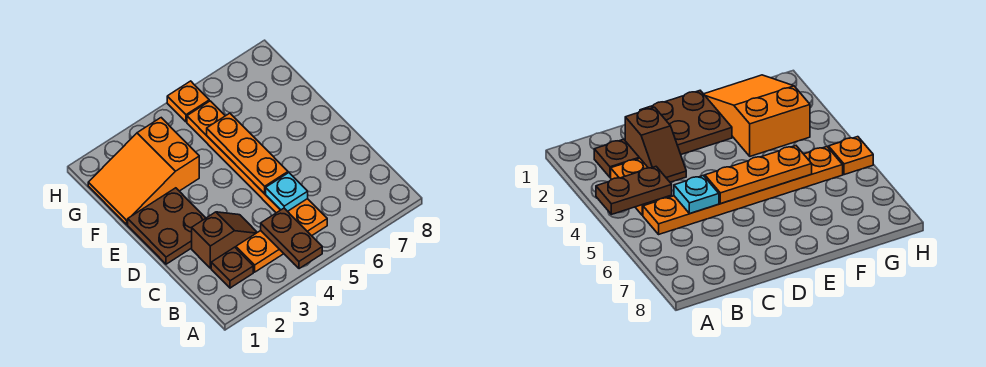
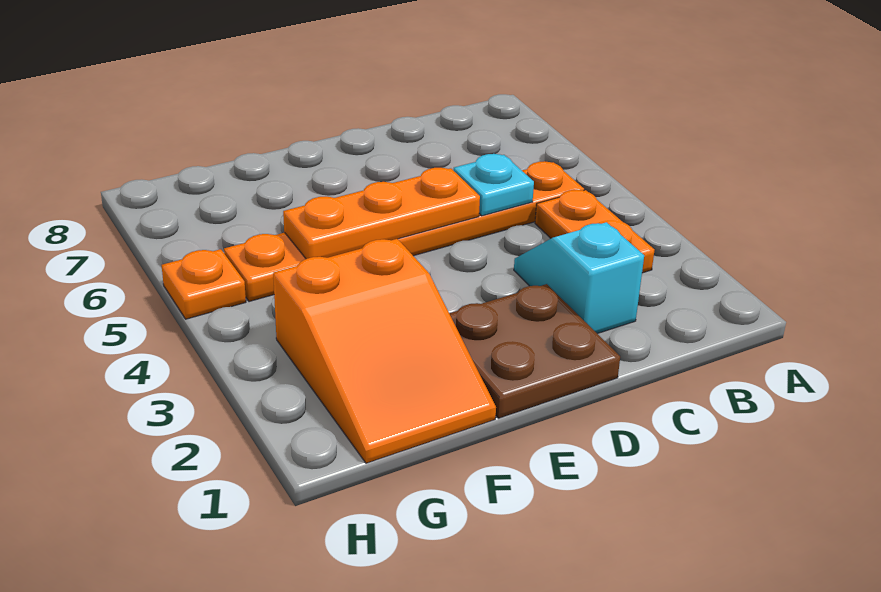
brown plate A4:B4 level 2 -> none
brown plate B2 level 1 -> none
brown slope C2:C3 level 1 top 2 -> cyan slope C2:C3 level 1 top 2

